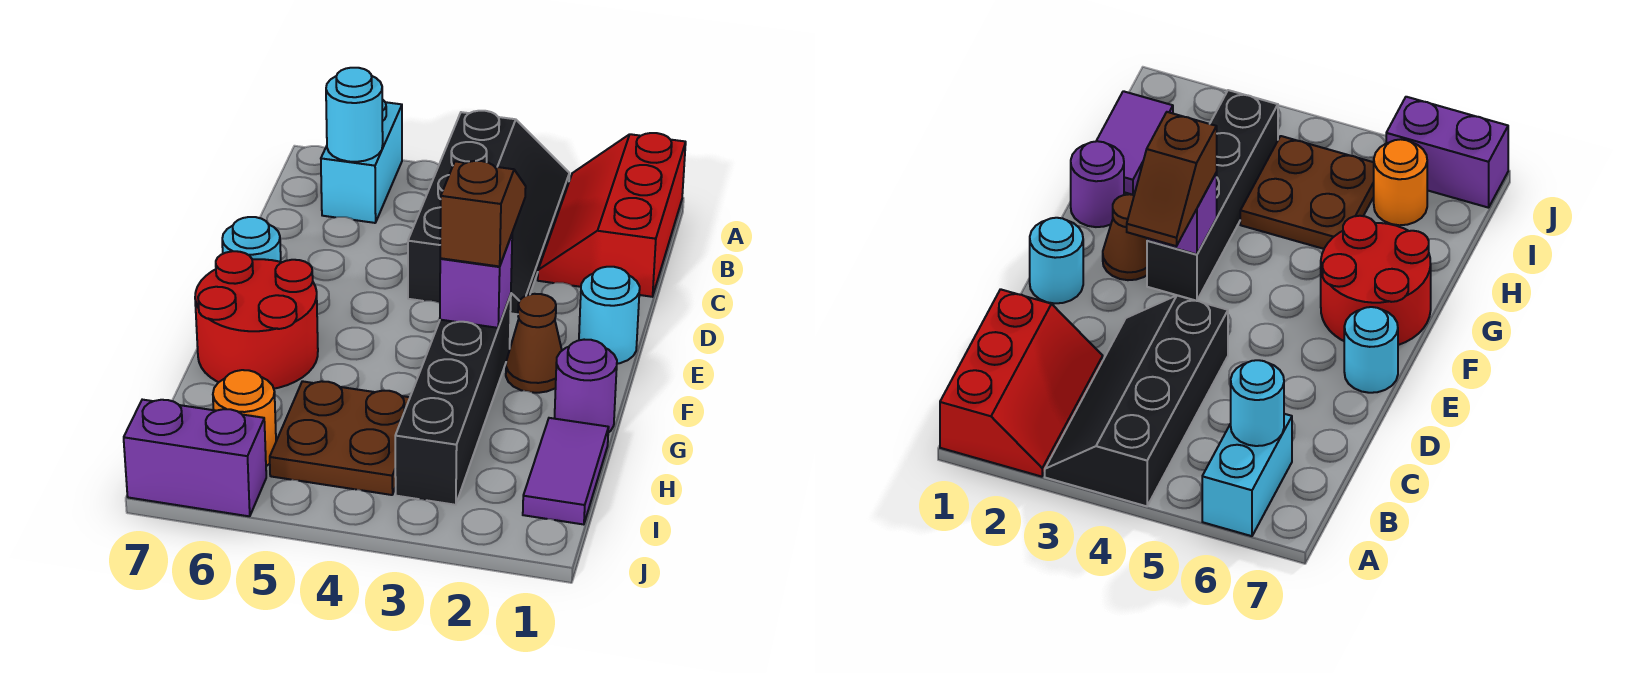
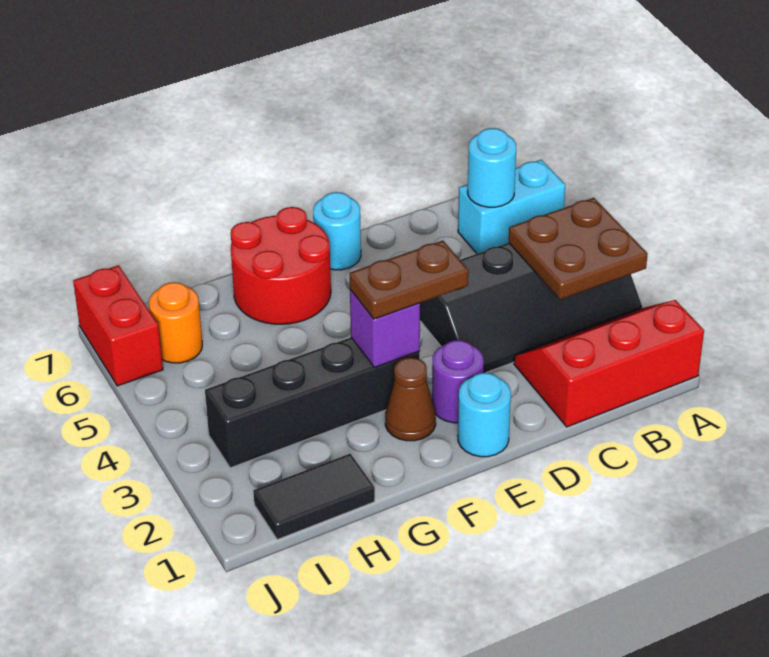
brown slope E3:F3 level 3 top F -> brown plate E3:F3 level 3
purple round brick G1 level 1 -> purple round brick E2 level 1
purple tile H1:I1 level 1 -> black tile H1:I1 level 1
brown plate H4:I5 level 1 -> brown plate A3:B4 level 2
purple brick J6:J7 level 1 -> red brick J6:J7 level 1

